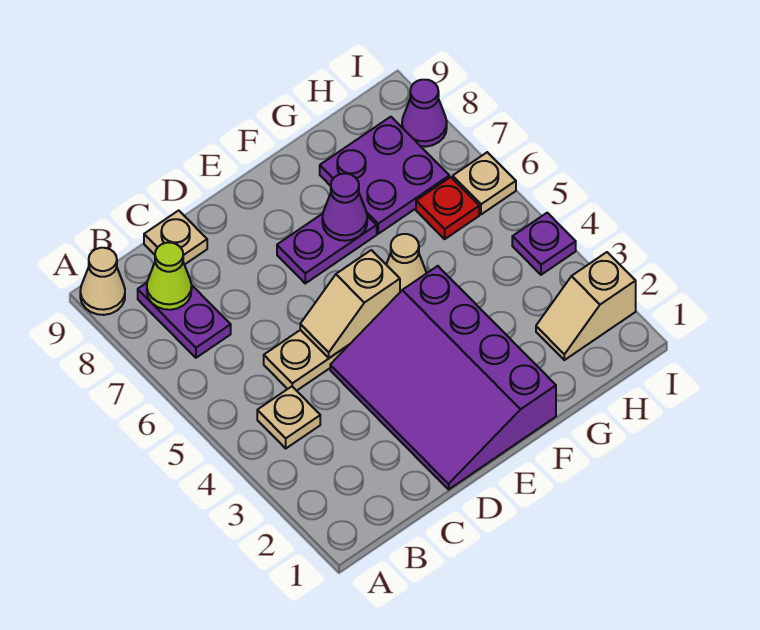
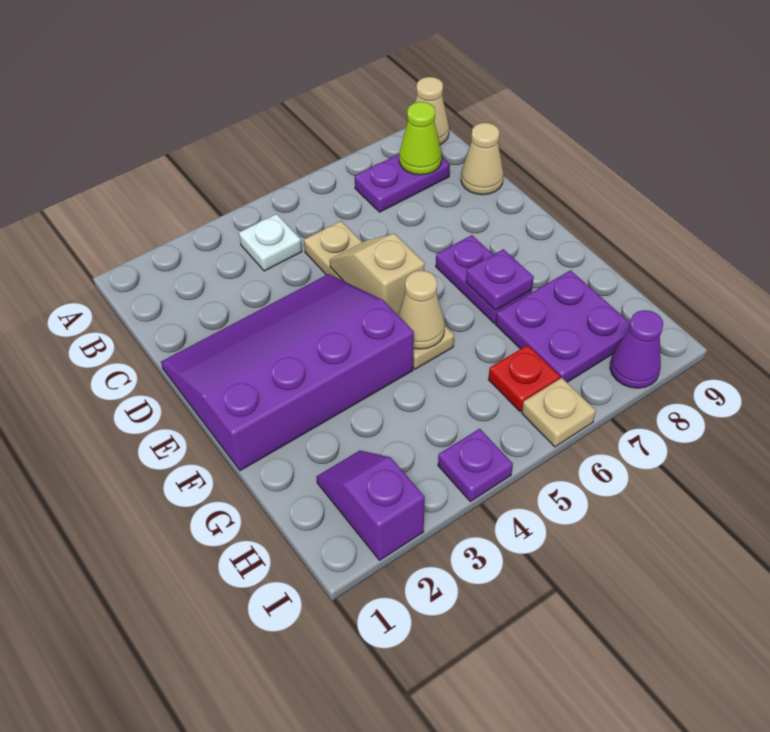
tan plate B4 level 1 -> white plate B4 level 1
tan plate C9 level 1 -> tan cone C9 level 1
purple cone F7 level 2 -> purple plate F7 level 2
tan slope H2:I2 level 1 top I -> purple slope H2:I2 level 1 top I

